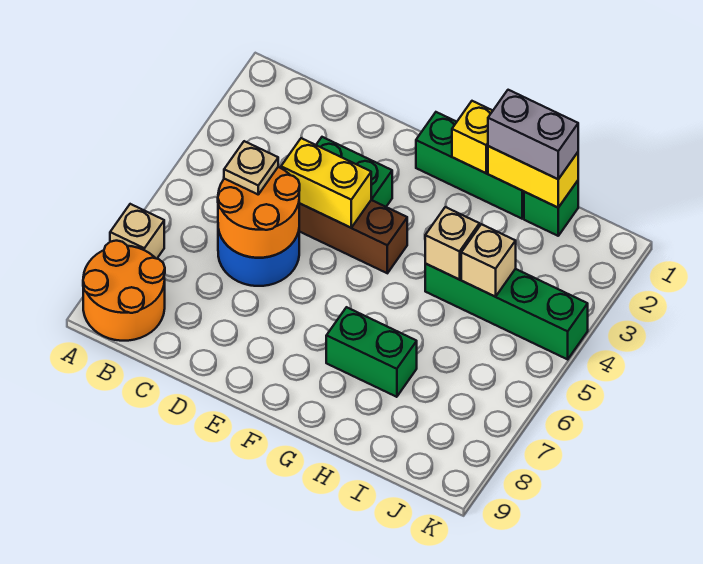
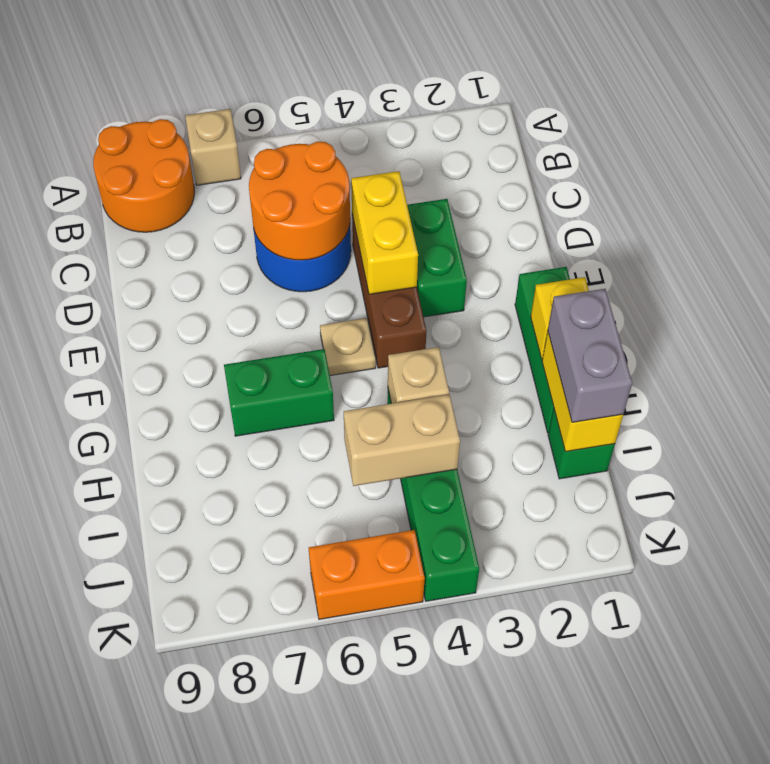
tan plate C5 level 3 -> tan plate F5 level 1
green brick G7:H7 level 1 -> green brick G6:G7 level 1
tan brick I4 level 2 -> tan brick I4:I5 level 2
none -> orange brick K5:K6 level 1

